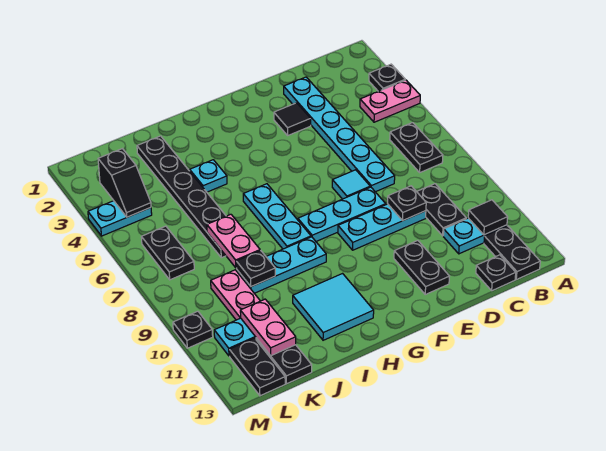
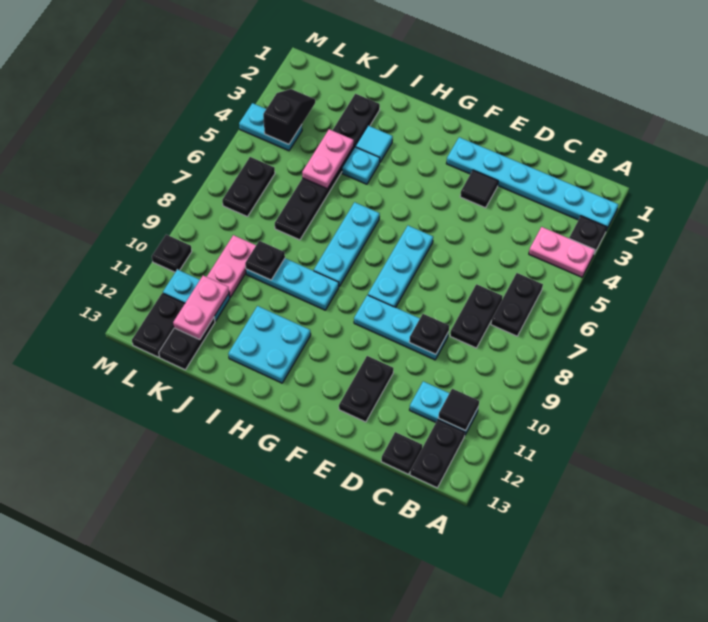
black plate C9:C10 level 1 -> black plate C7:C8 level 1
cyan plate D2:D7 level 1 -> cyan plate A2:F2 level 1
cyan tile E7 level 1 -> cyan tile I3 level 1
cyan plate E8:G8 level 1 -> cyan plate F6:F8 level 1
cyan tile H11:I12 level 1 -> cyan plate H11:I12 level 1
pink plate J7:J8 level 2 -> pink plate J4:J5 level 2
black slope L3:L4 level 2 top 3 -> black slope L3:L4 level 2 top 4

